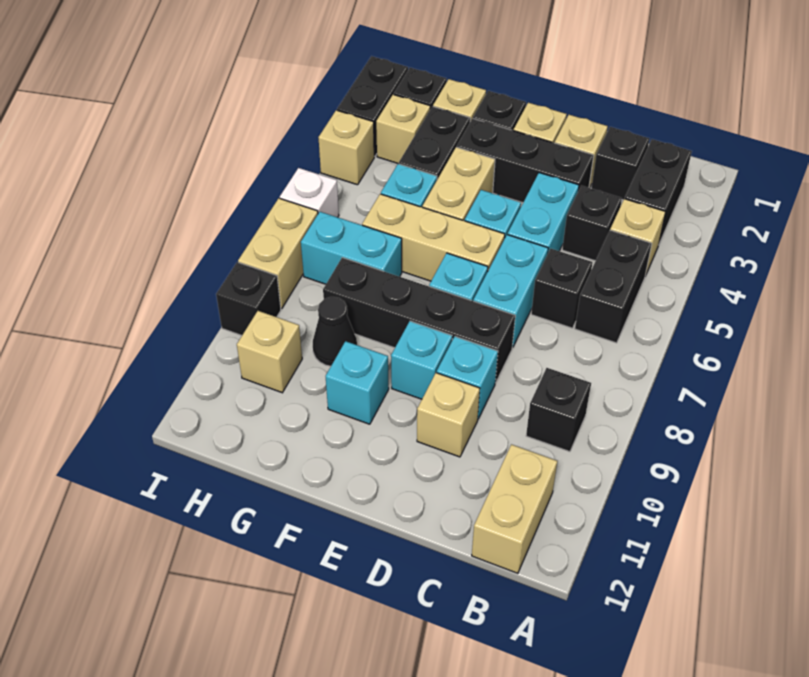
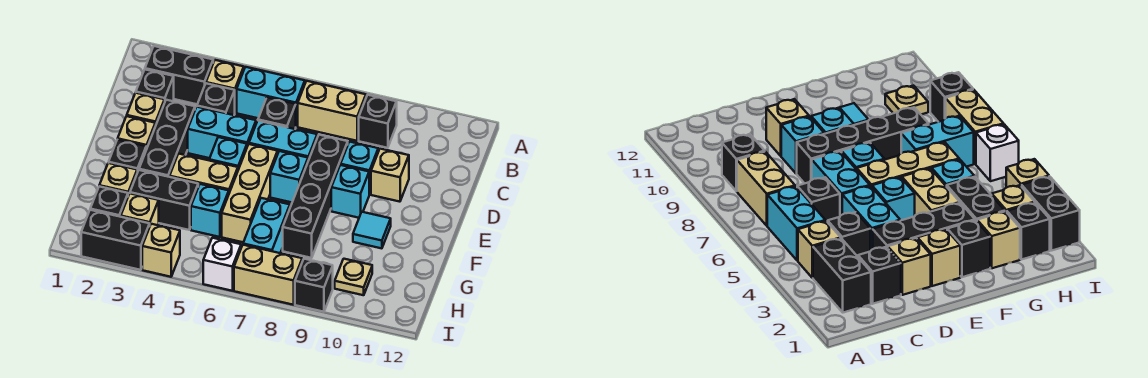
black brick B5:B6 level 1 -> cyan brick B5:B6 level 1
tan brick B11:B12 level 1 -> tan brick B7:B8 level 1
cyan brick F10 level 1 -> cyan tile F10 level 1
black cone G9 level 1 -> none
tan brick H10 level 1 -> tan plate H10 level 1

